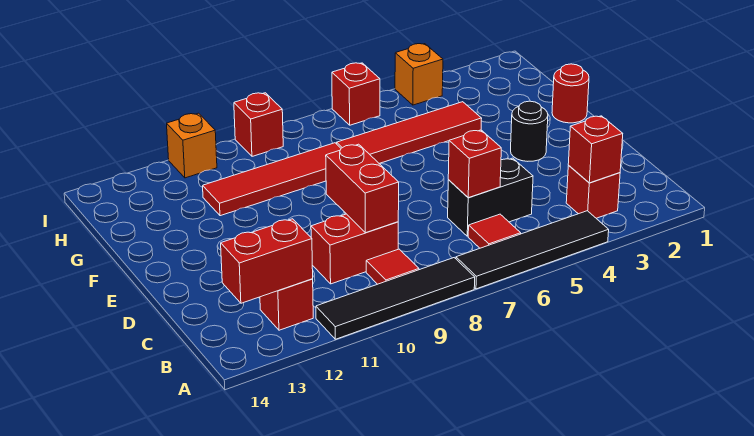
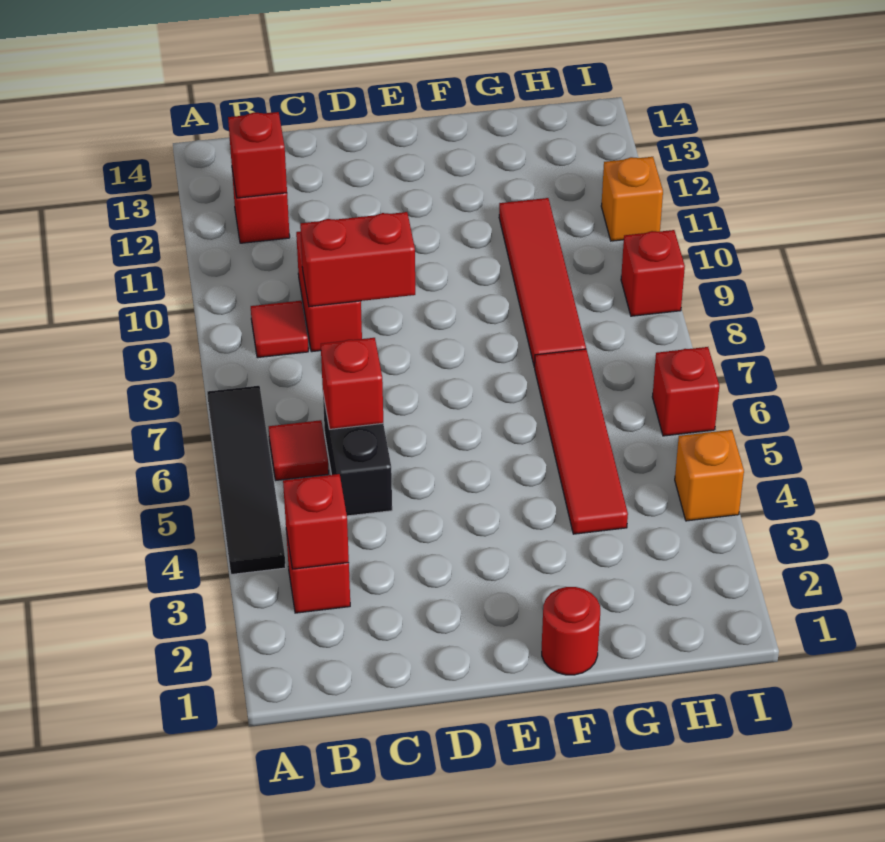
black tile A8:A11 level 1 -> none
red brick B12:B13 level 2 -> red brick B12 level 2
black round brick E3 level 1 -> none

